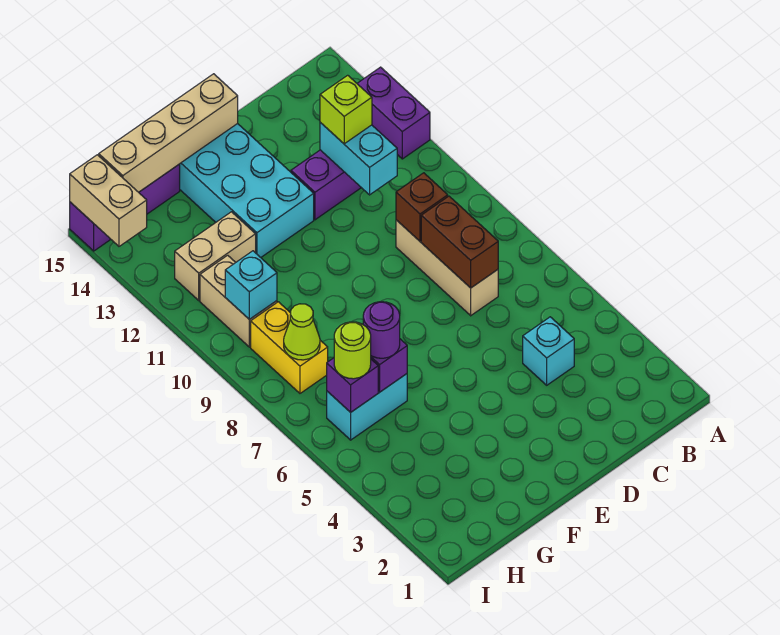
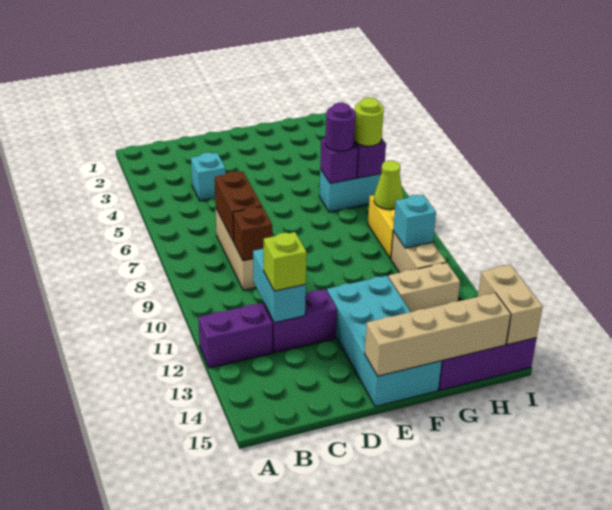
purple brick A12:A13 level 1 -> purple brick A12:B12 level 1

